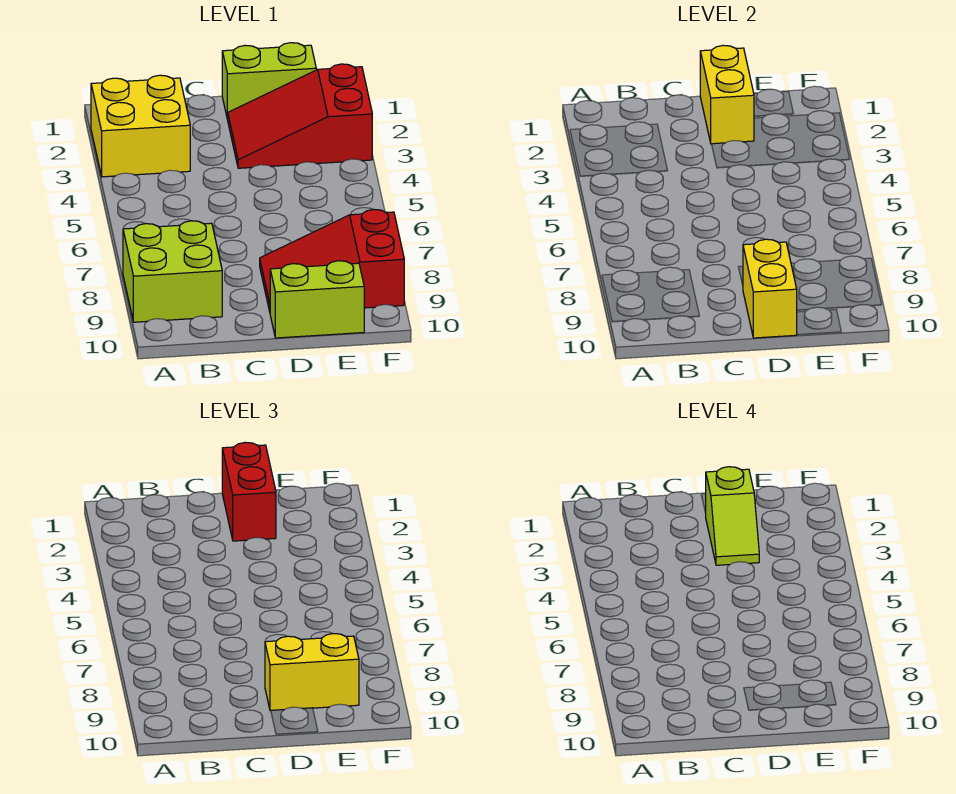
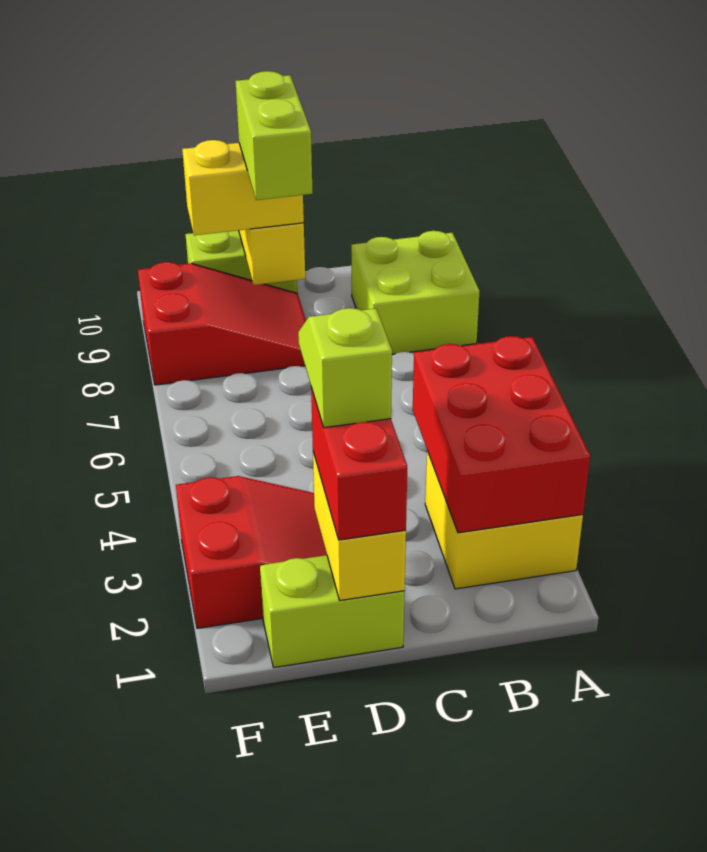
none -> red brick A2:B4 level 2
none -> lime brick D8:D9 level 4

